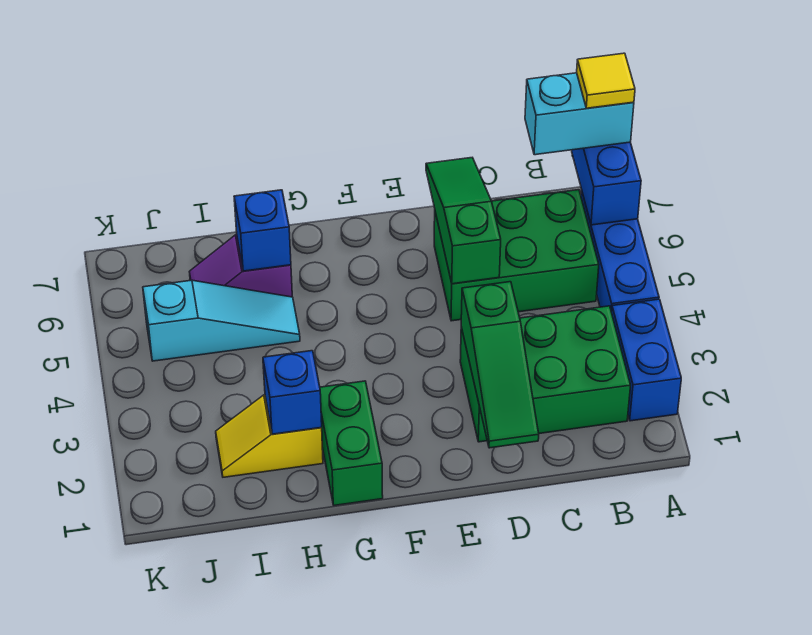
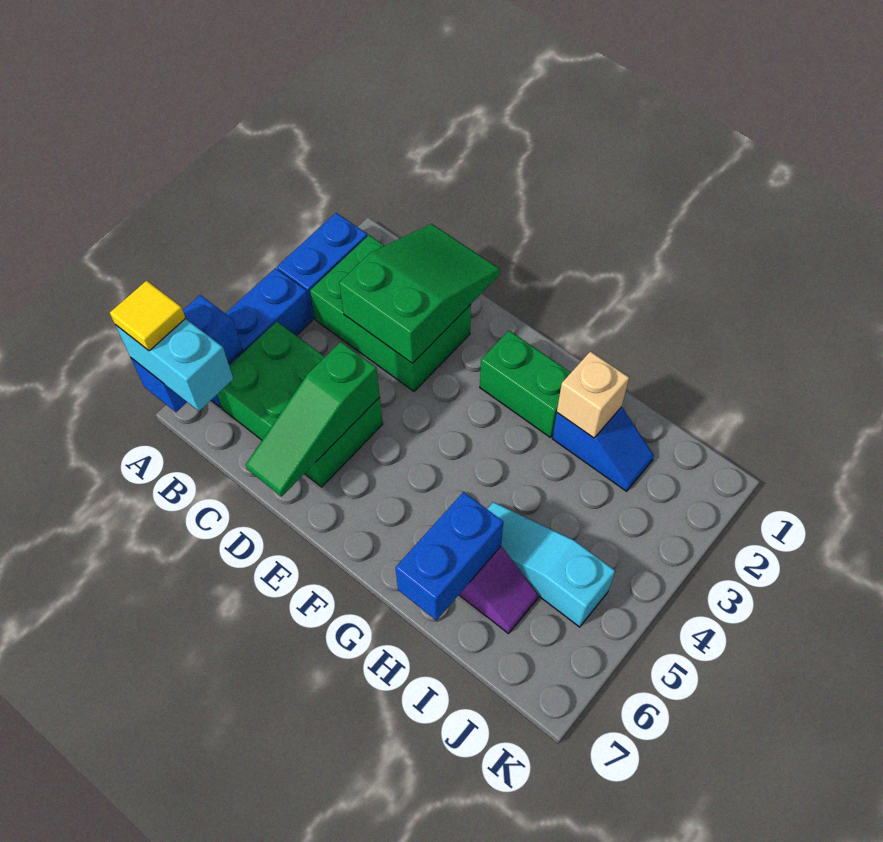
green slope D1:D3 level 2 top 3 -> green slope C1:D3 level 2 top 3
green brick G1:G2 level 1 -> green brick F2:G2 level 1
yellow slope H2:I2 level 1 top H -> blue slope H2:I2 level 1 top H
blue brick H2 level 2 -> tan brick H2 level 2
blue brick H6 level 2 -> blue brick H6:H7 level 2

